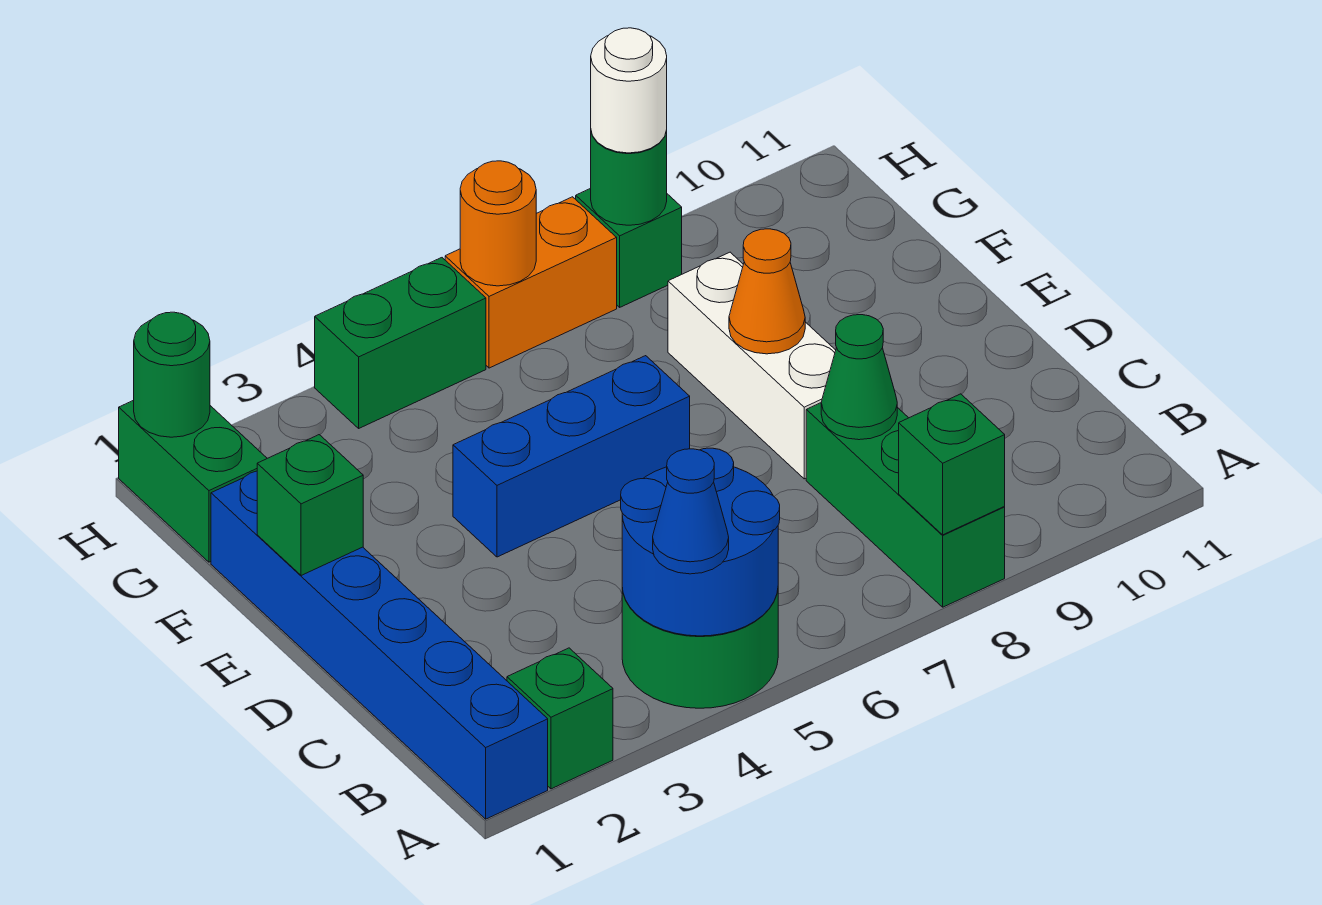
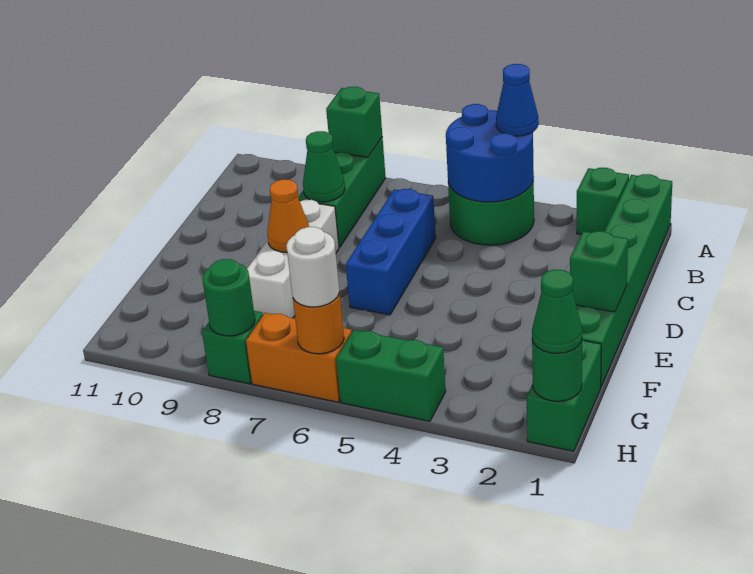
blue brick A1:F1 level 1 -> green brick A1:F1 level 1
blue brick E4:E6 level 1 -> blue brick C6:E6 level 1
none -> green cone H1 level 3
white round brick H8 level 3 -> white round brick H6 level 3

